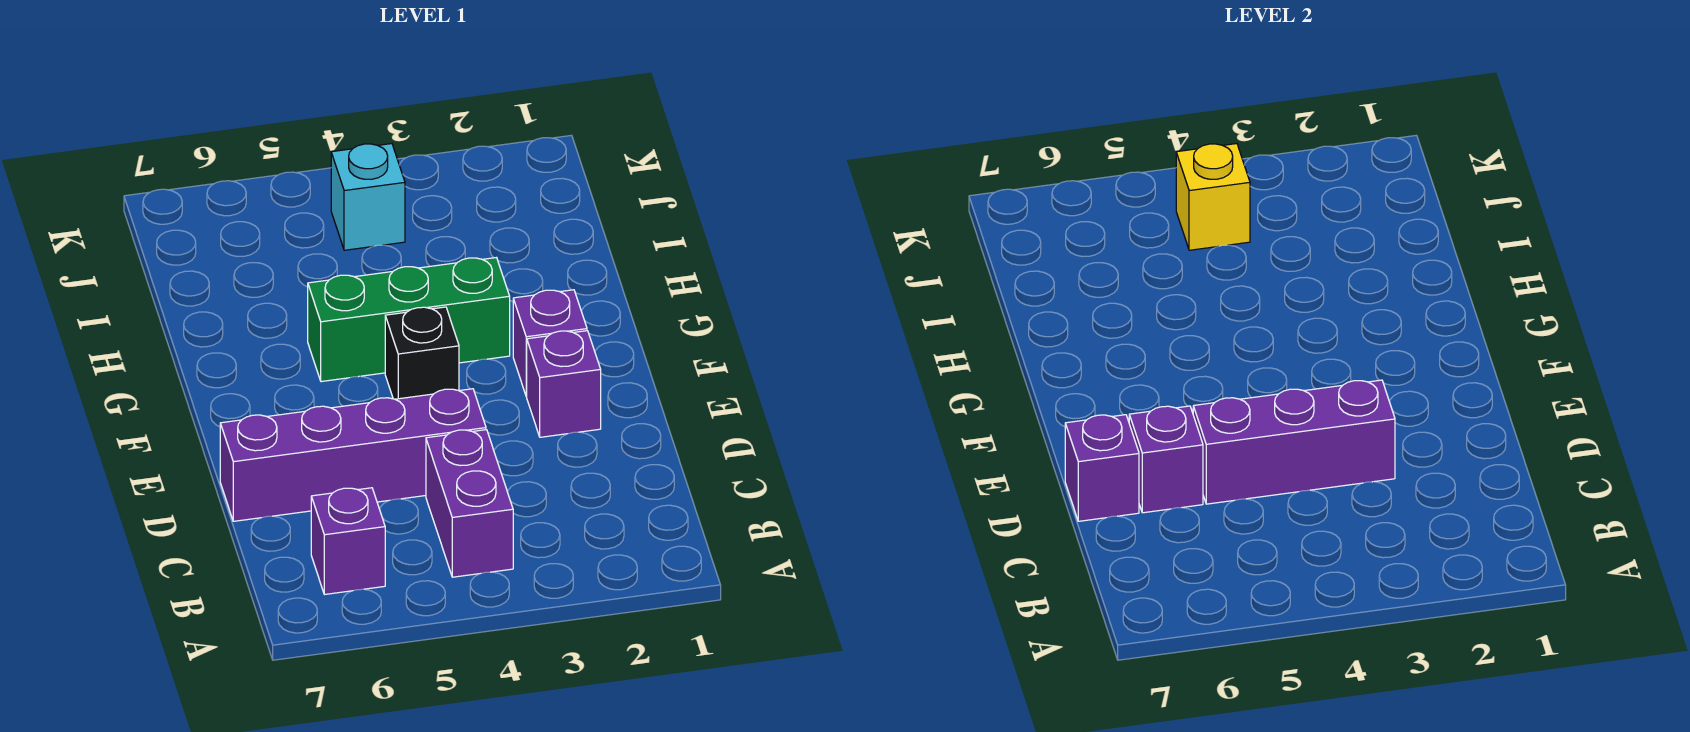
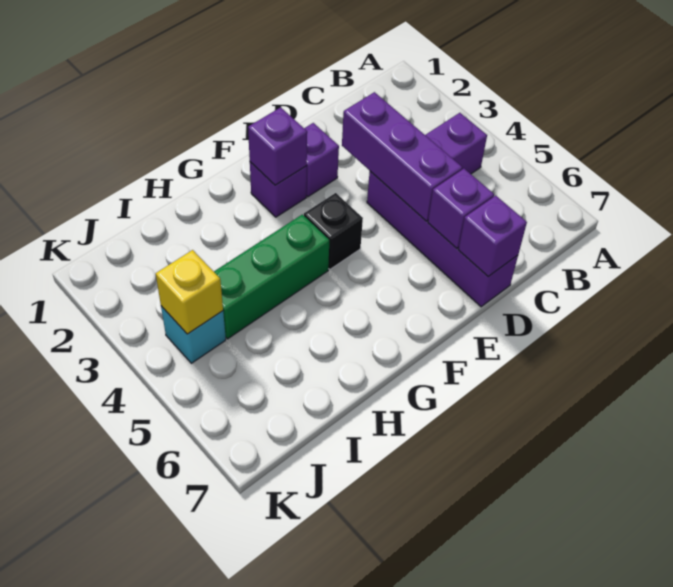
purple brick B6 level 1 -> purple brick F2 level 2
green brick G3:G5 level 1 -> green brick G4:I4 level 1

